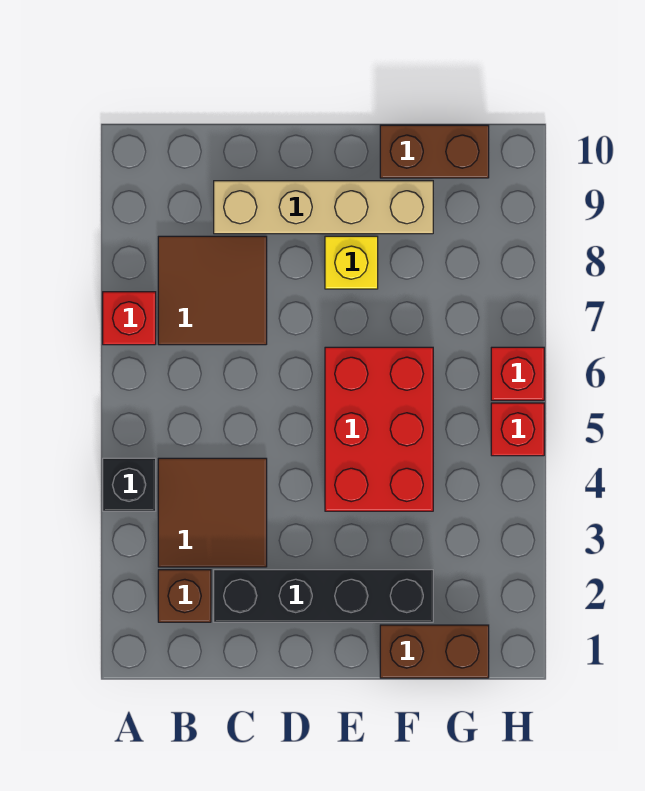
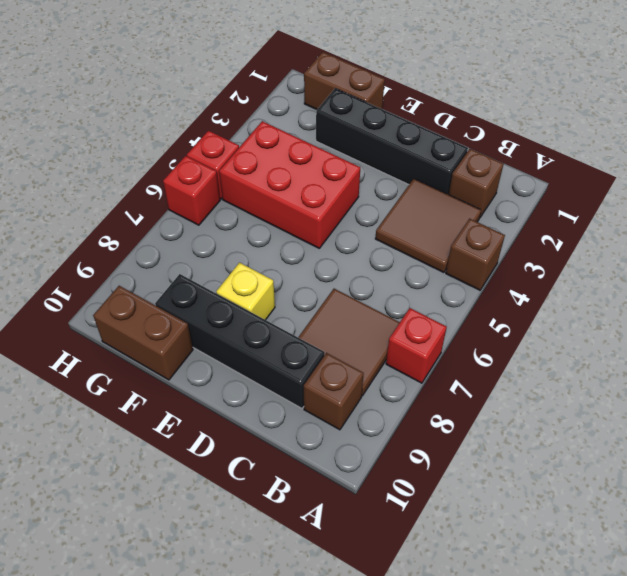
black brick A4 level 1 -> brown brick A4 level 1
none -> brown brick B9 level 1
tan brick C9:F9 level 1 -> black brick C9:F9 level 1
red brick E4:F6 level 1 -> red brick E4:G5 level 1

